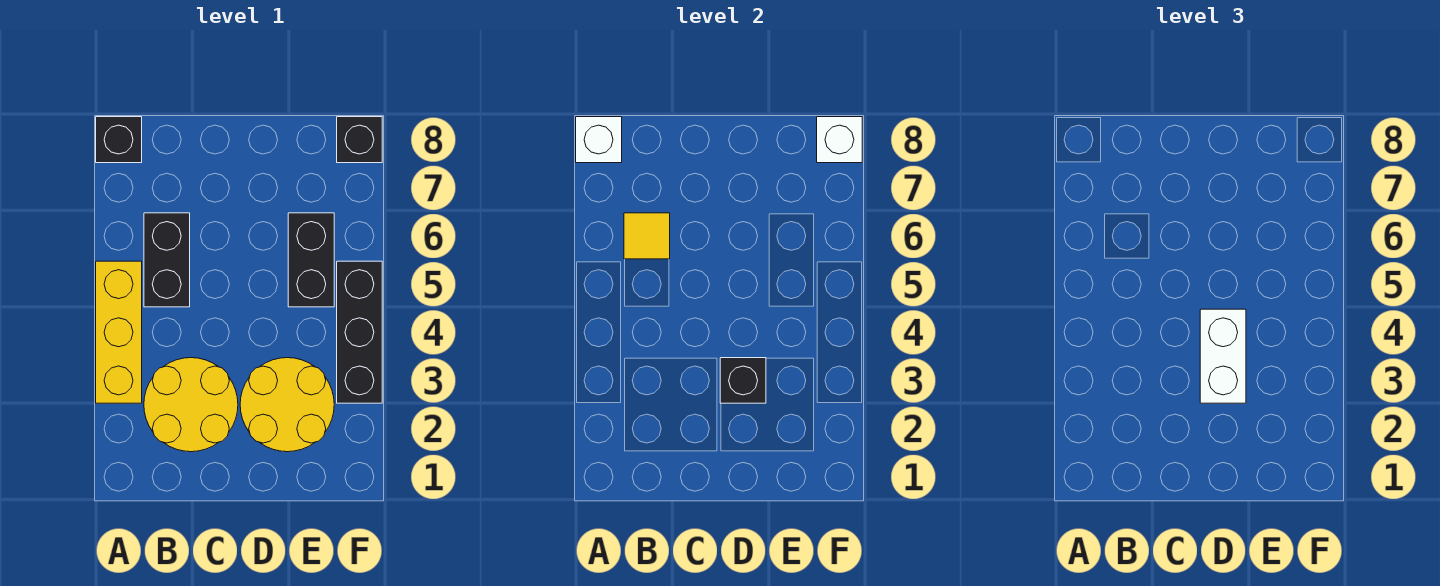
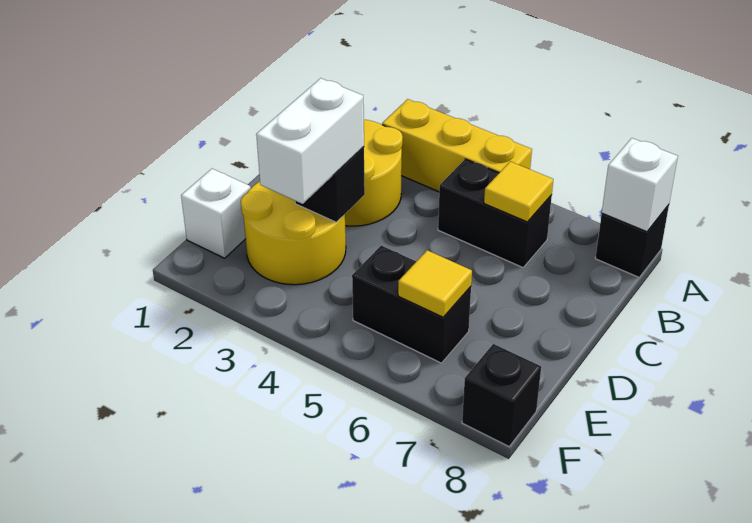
white brick D3:D4 level 3 -> white brick D3:E3 level 3
none -> yellow tile E6 level 2
black brick F3:F5 level 1 -> none
white brick F8 level 2 -> white brick E1 level 1

